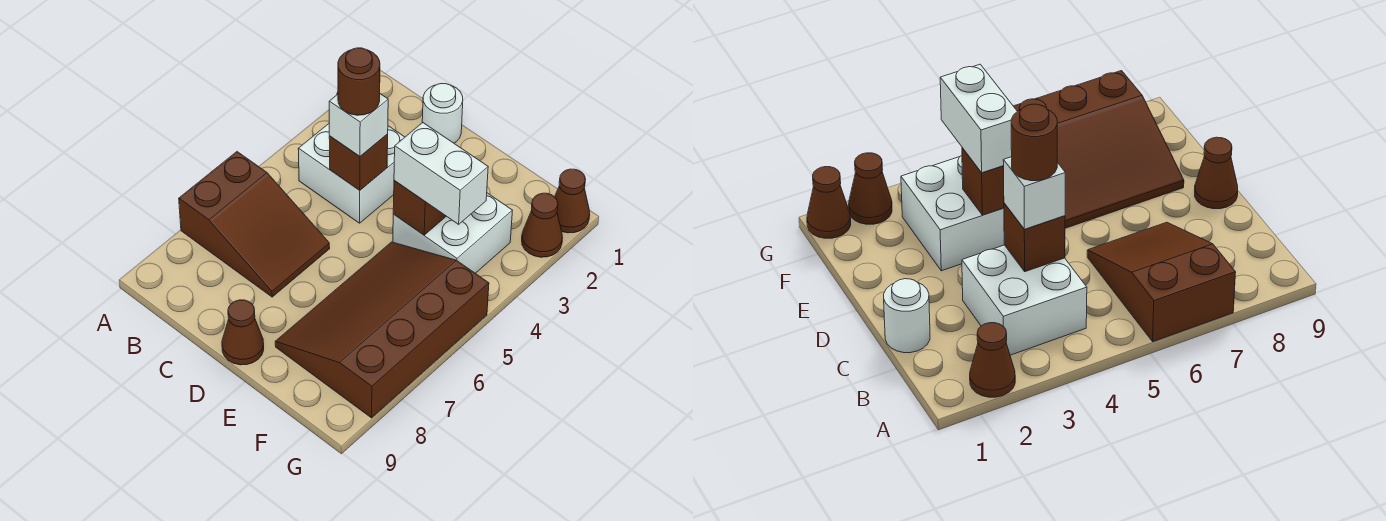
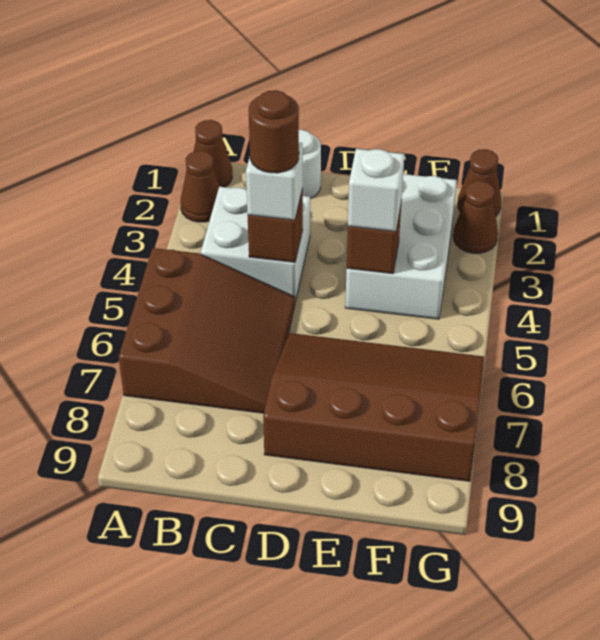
brown slope A6:C7 level 1 top A -> brown slope A5:C7 level 1 top A
brown cone D9 level 1 -> brown cone A1 level 1
white brick E3:F4 level 1 -> white brick E2:F4 level 1
white brick E4:F4 level 3 -> white brick E4 level 3
brown slope E5:G8 level 1 top G -> brown slope D6:G8 level 1 top 8

